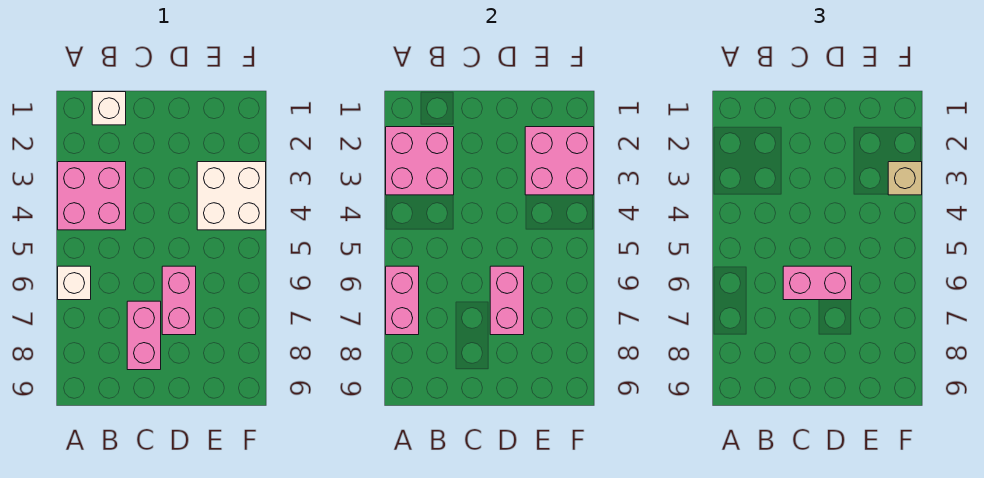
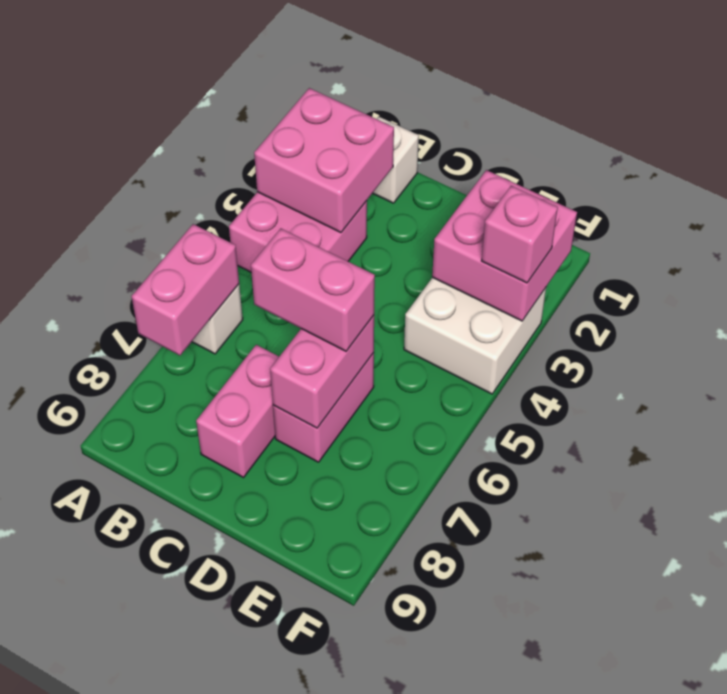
tan brick F3 level 3 -> pink brick F3 level 3

